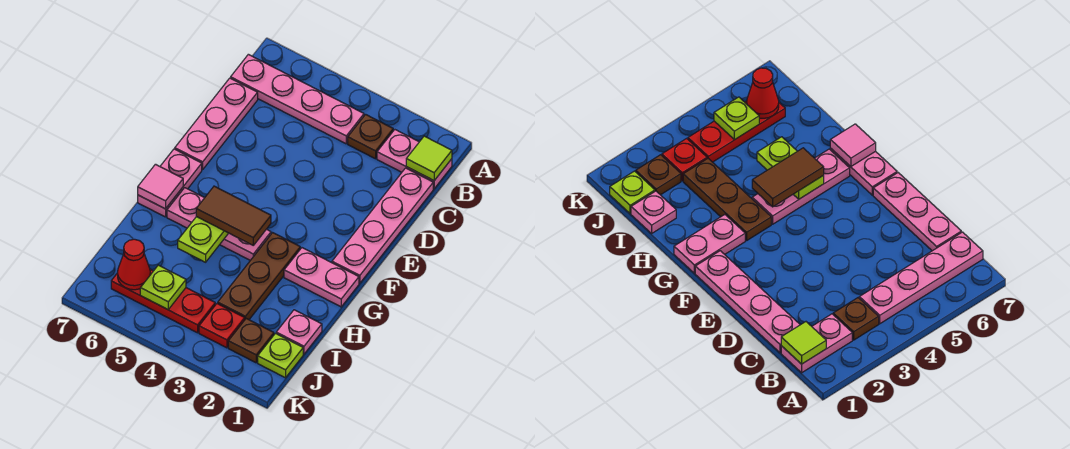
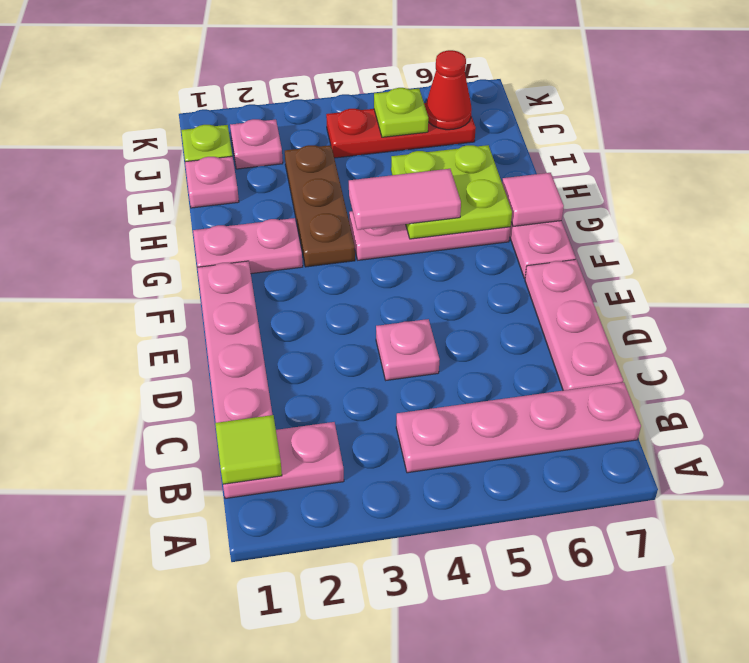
brown plate B3 level 1 -> none
none -> pink plate D4 level 1
brown tile G4:G5 level 3 -> pink tile G4:G5 level 3
lime plate G5:H5 level 2 -> lime plate G5:H6 level 2
brown plate J2 level 1 -> pink plate J2 level 1
red plate J3 level 1 -> none

